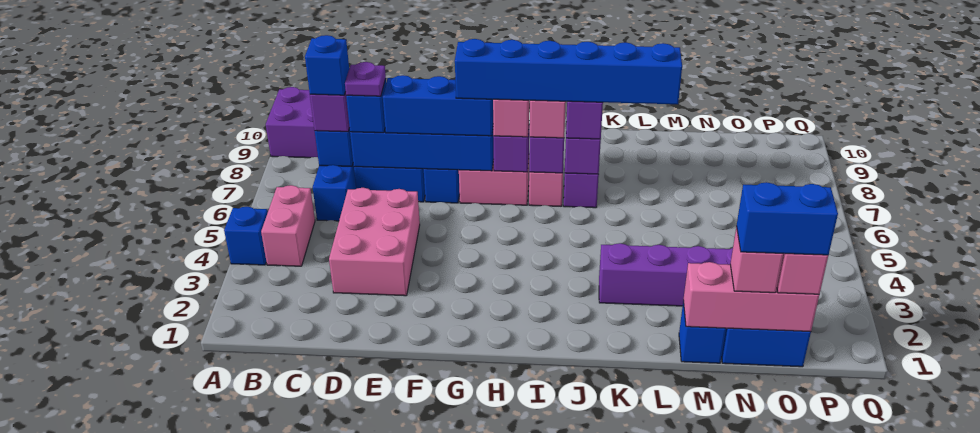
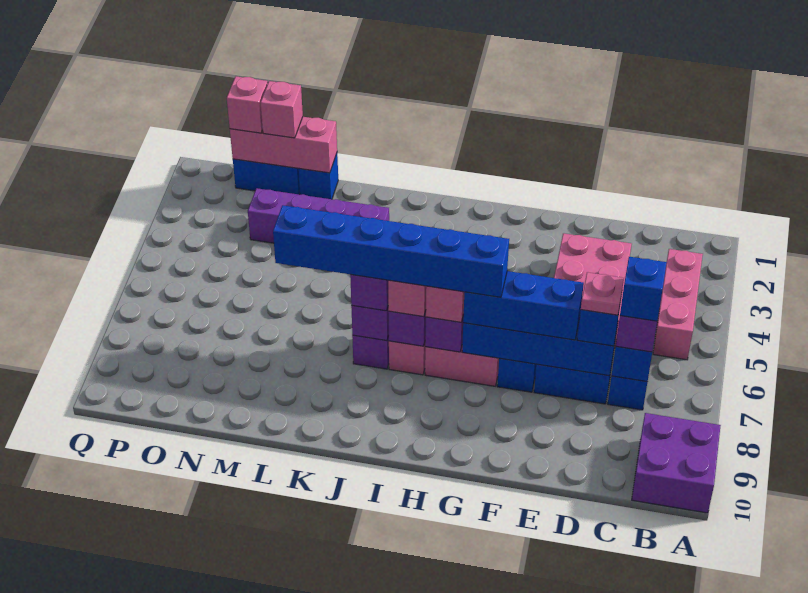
blue brick A4 level 1 -> none
pink brick B4:B5 level 1 -> pink brick B3:B5 level 1
purple plate D7 level 4 -> pink plate D7 level 4
blue brick N1:O1 level 4 -> none

